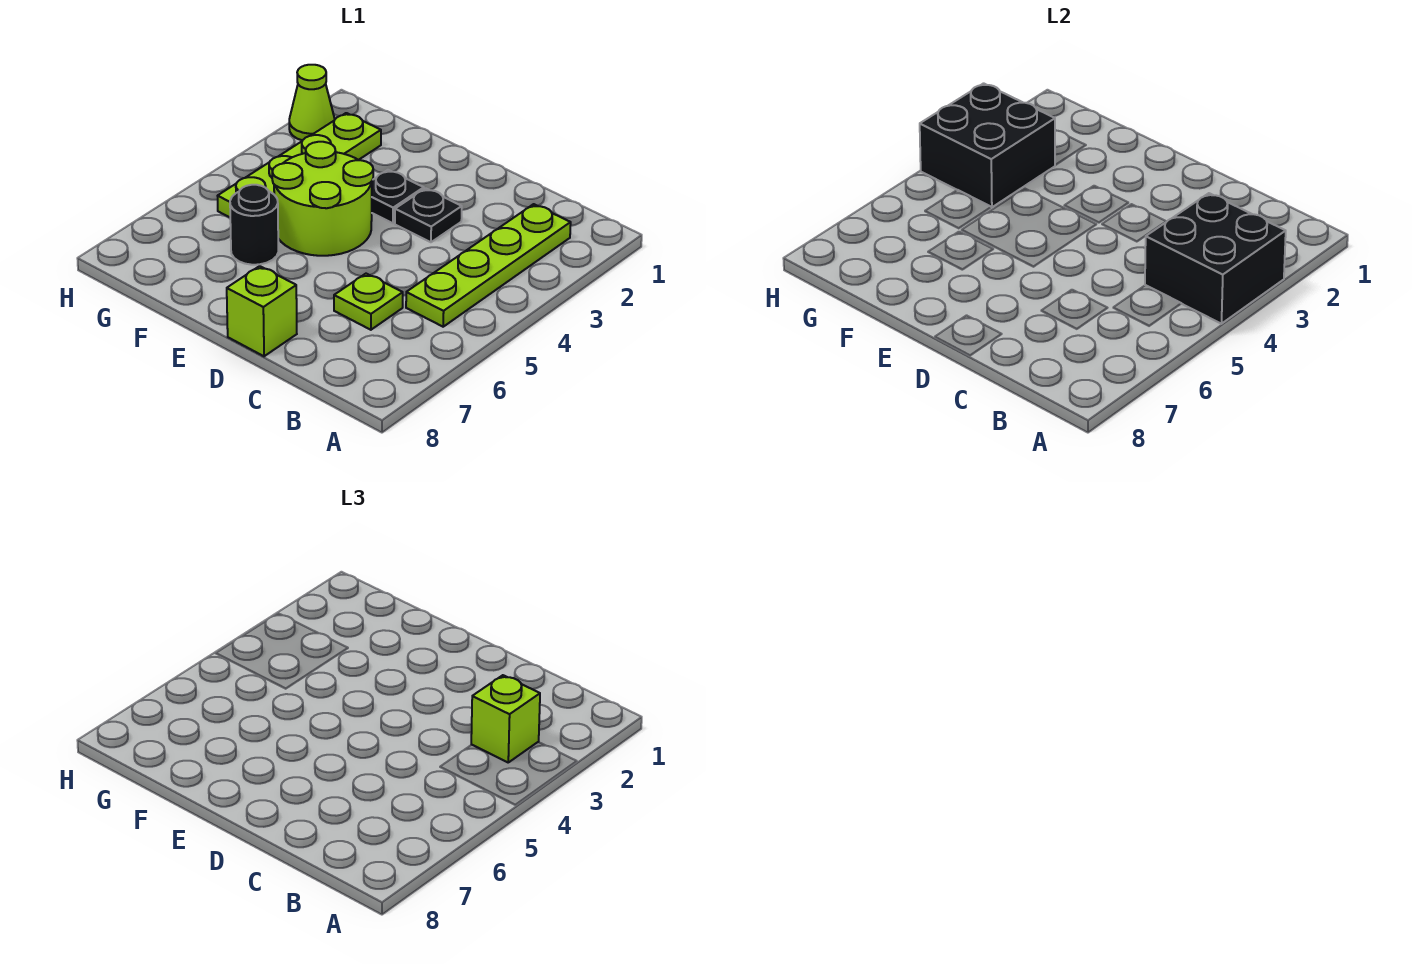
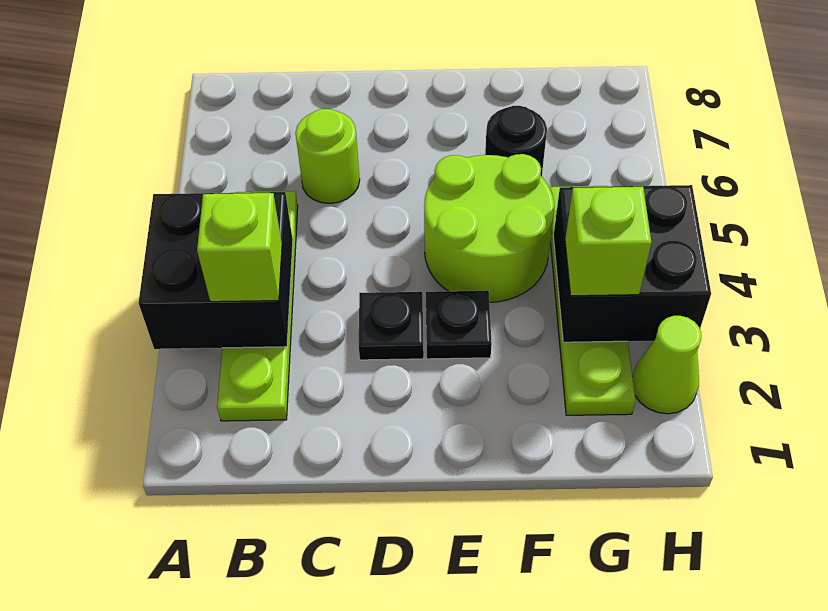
lime plate C6 level 1 -> lime round brick C6 level 1
lime brick D8 level 1 -> lime brick G3 level 3

